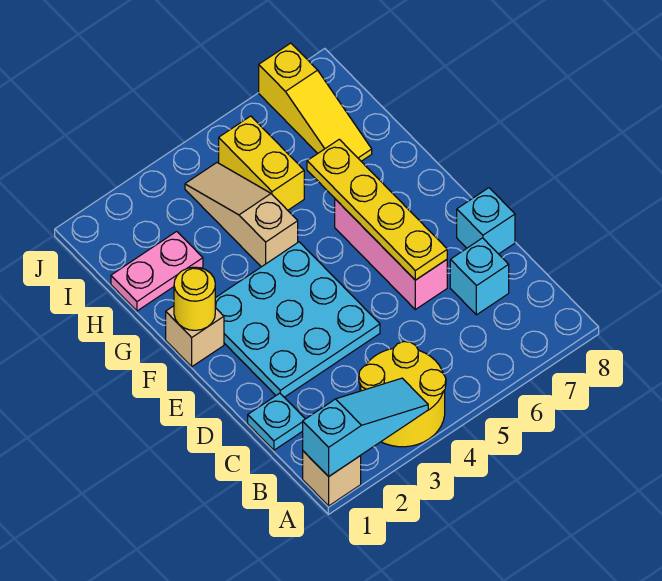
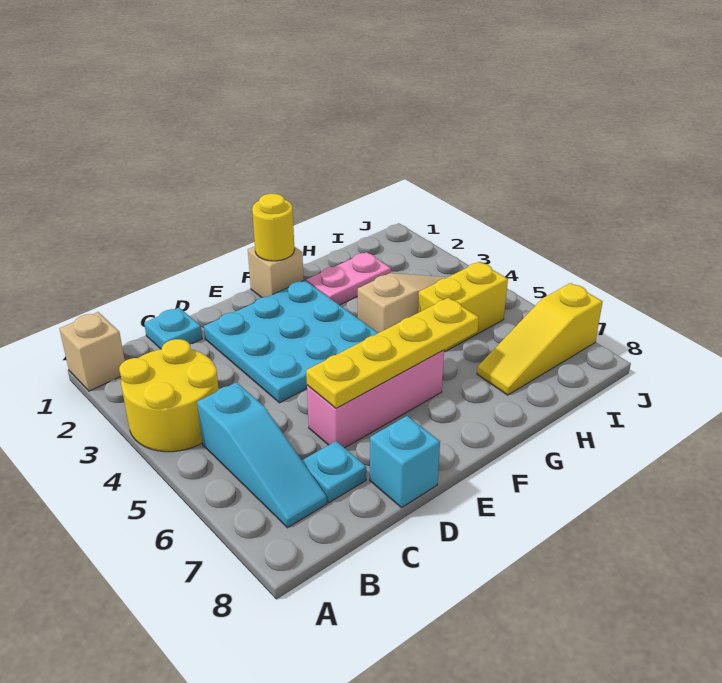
cyan slope A1:A3 level 2 top 1 -> cyan slope B5:B7 level 1 top 5
cyan brick C7 level 1 -> cyan plate C7 level 1
pink plate H1:H2 level 1 -> pink plate G2:H2 level 1

